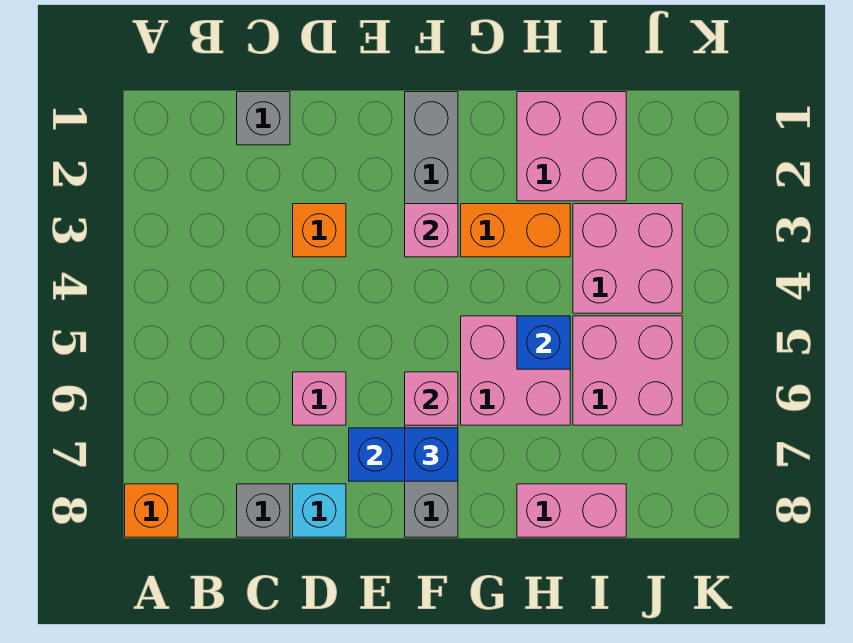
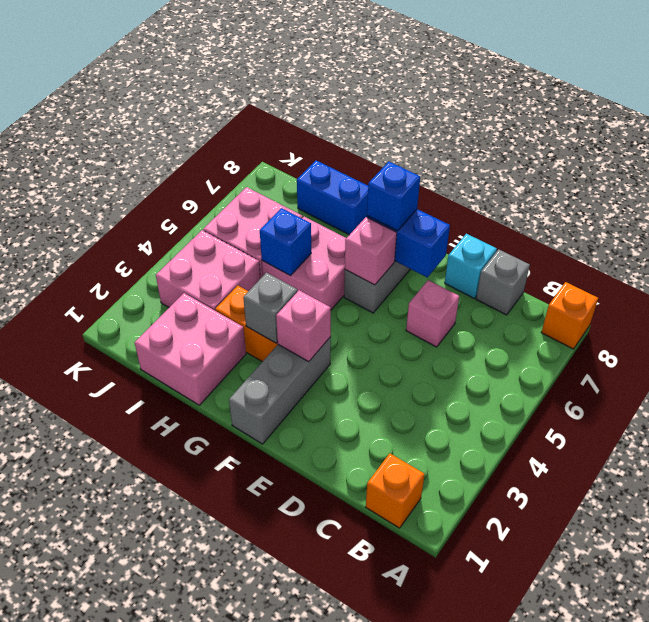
grey brick C1 level 1 -> grey brick G3 level 2
orange brick D3 level 1 -> orange brick B1 level 1
pink brick H8:I8 level 1 -> blue brick H8:I8 level 1

